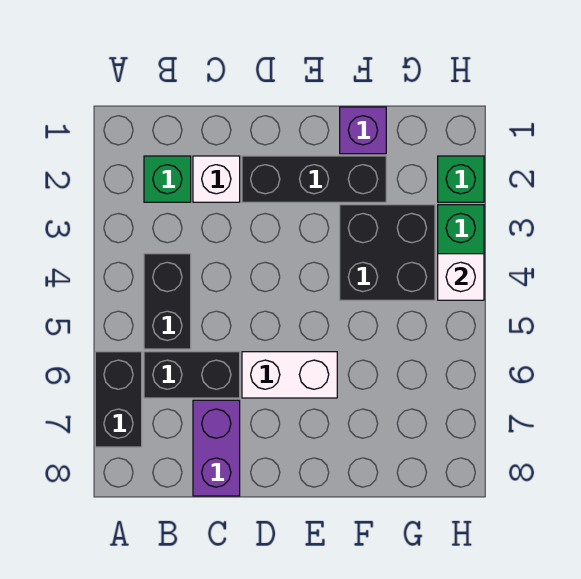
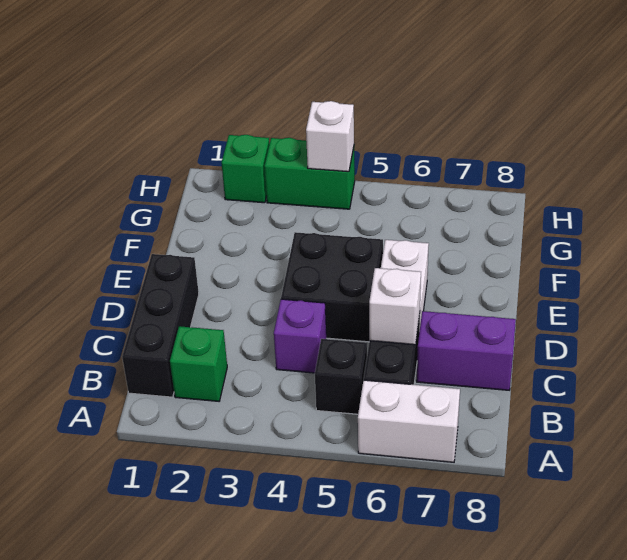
black brick A6:A7 level 1 -> white brick A6:A7 level 1
black brick B4:B5 level 1 -> black brick B5 level 1
white brick C2 level 1 -> white brick C6 level 2
black brick D2:F2 level 1 -> black brick B1:D1 level 1
purple brick F1 level 1 -> purple brick C4 level 1
black brick F3:G4 level 1 -> black brick D4:E5 level 1

